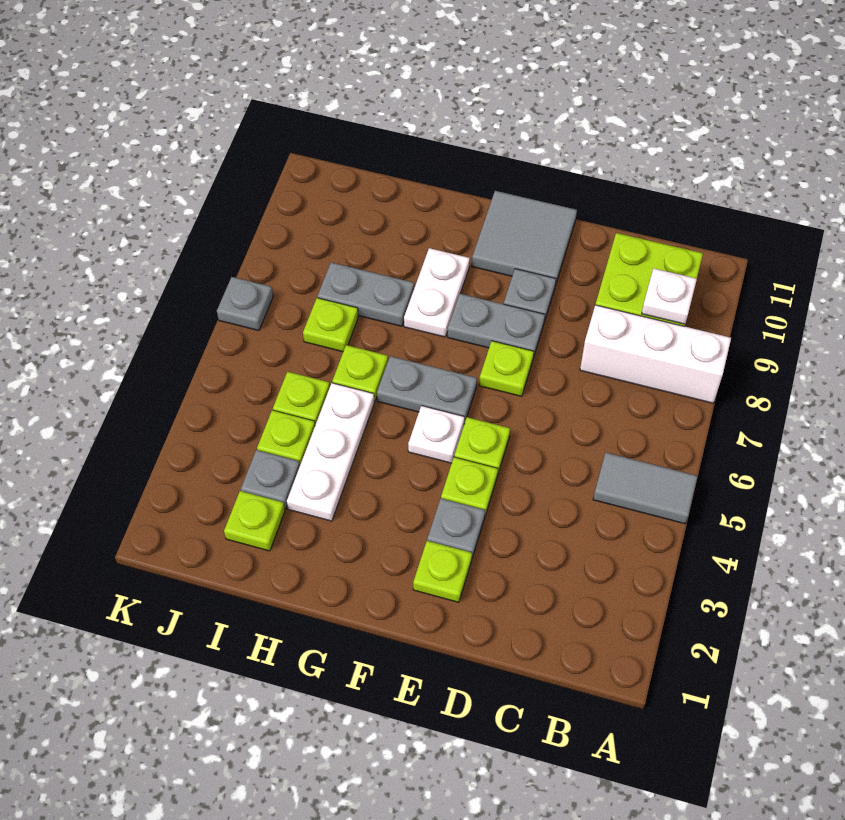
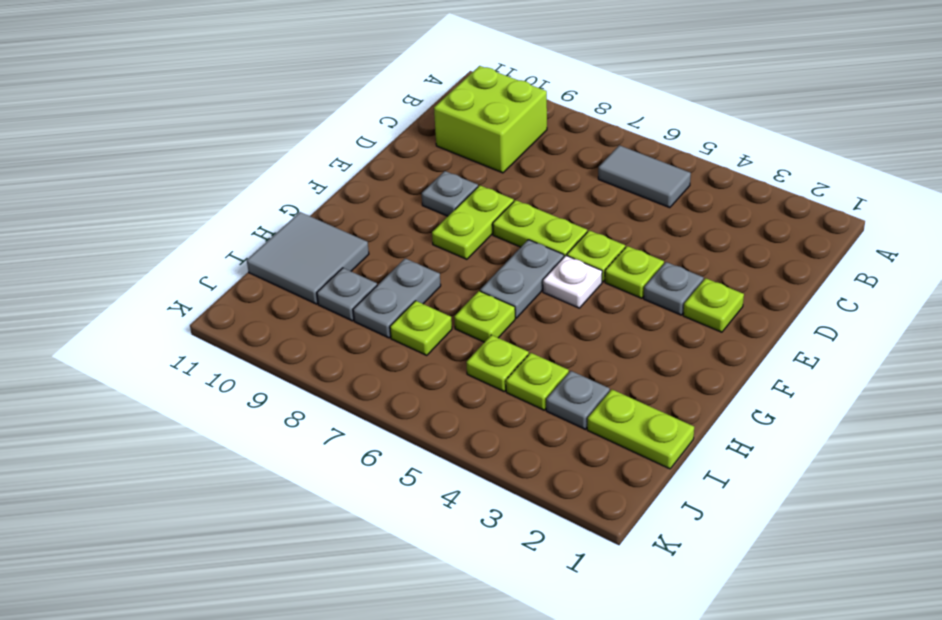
grey tile A5:B5 level 1 -> grey tile B5:B6 level 1
white brick A8:C8 level 1 -> none
white plate B9 level 2 -> none
lime plate E7 level 1 -> lime plate E6:E7 level 1
grey plate E8:F8 level 1 -> lime plate E8:F8 level 1
grey tile E10:F11 level 1 -> grey tile H10:I11 level 1
white plate G8:G9 level 1 -> none
white plate H3:H5 level 1 -> none
lime plate I2 level 1 -> lime plate I1:I2 level 1
grey plate K7 level 1 -> grey plate I9 level 1

